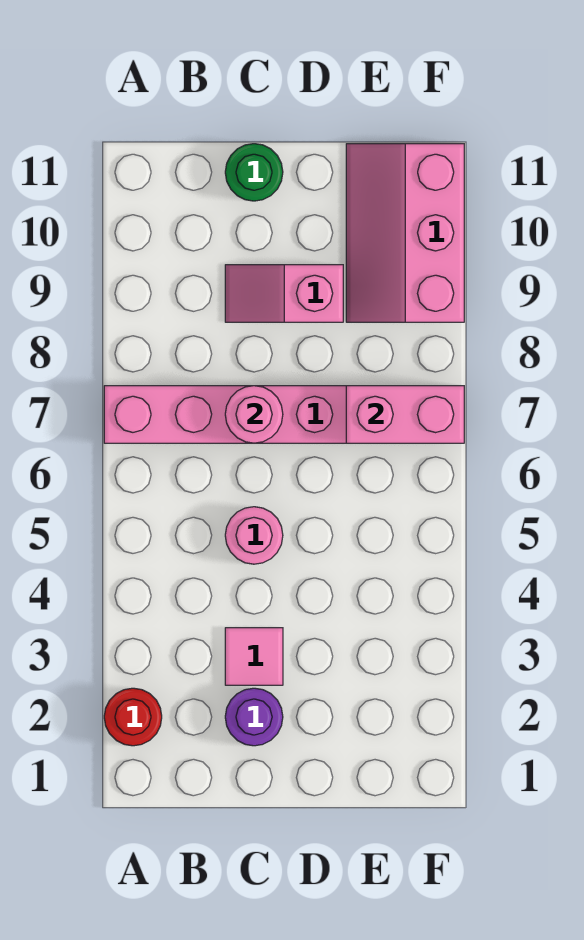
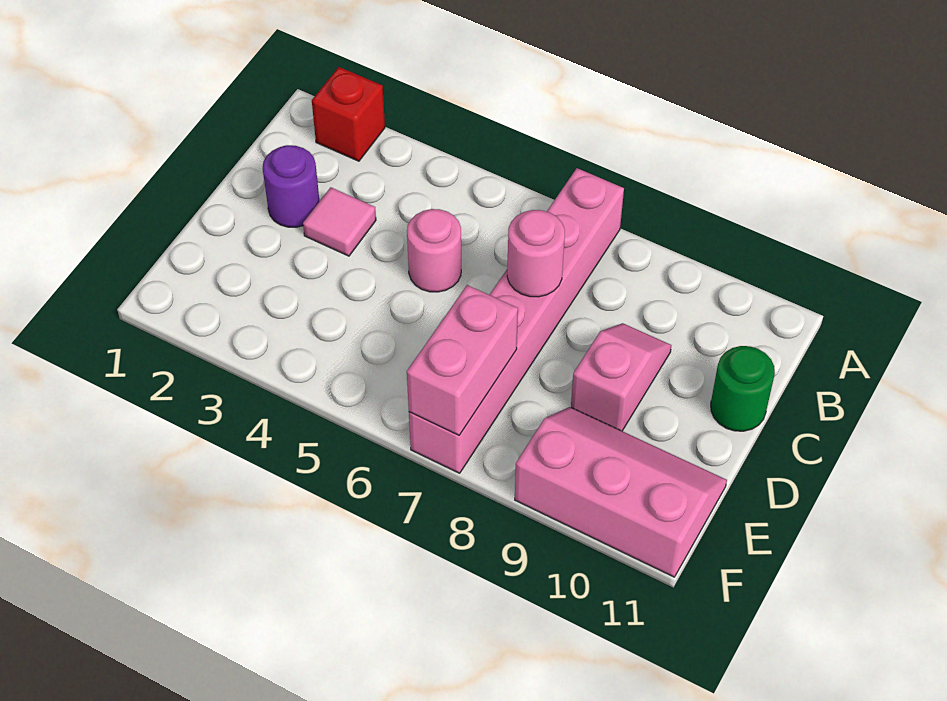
red round brick A2 level 1 -> red brick A2 level 1

